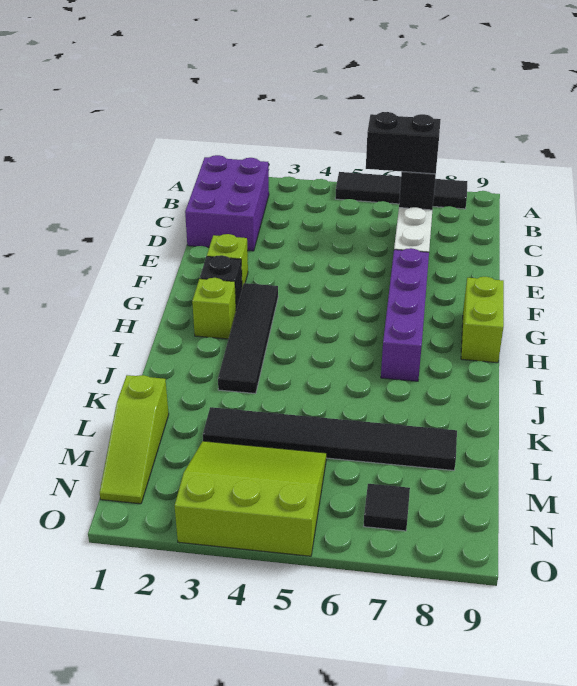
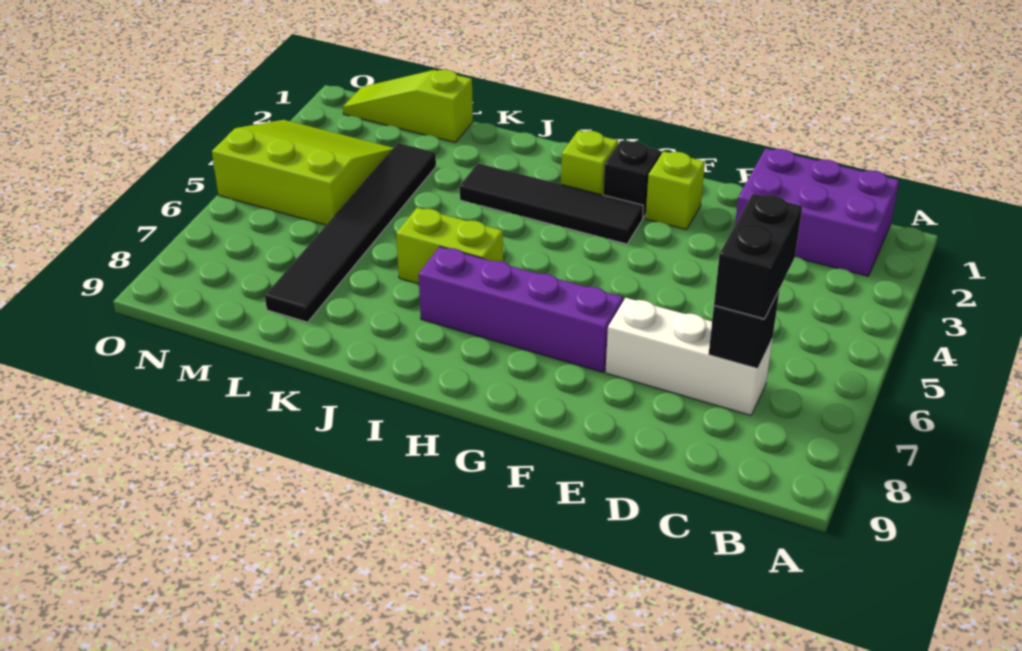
black tile A5:A8 level 1 -> none
lime brick G9:H9 level 1 -> lime brick I6:J6 level 1
lime slope M3:O5 level 1 top O -> lime slope M3:O5 level 1 top 5
black tile N7 level 1 -> none

